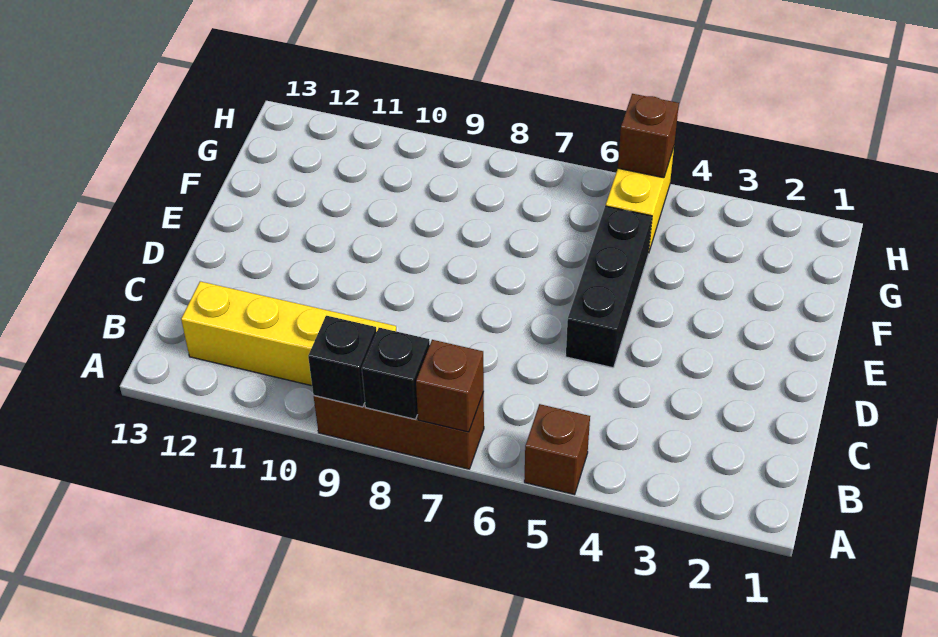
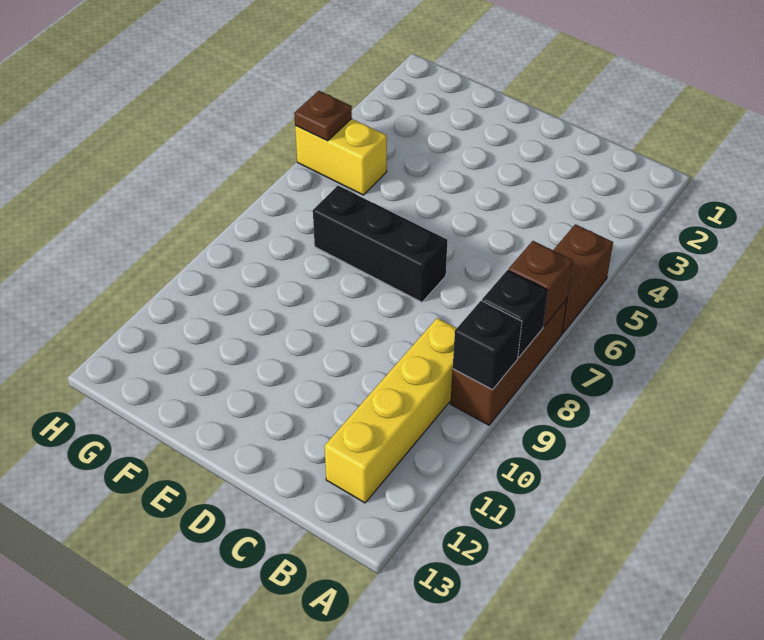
brown brick A5 level 1 -> brown brick A5:A6 level 1
black brick D5:F5 level 1 -> black brick D7:F7 level 1
brown brick H5 level 2 -> brown plate H5 level 2

